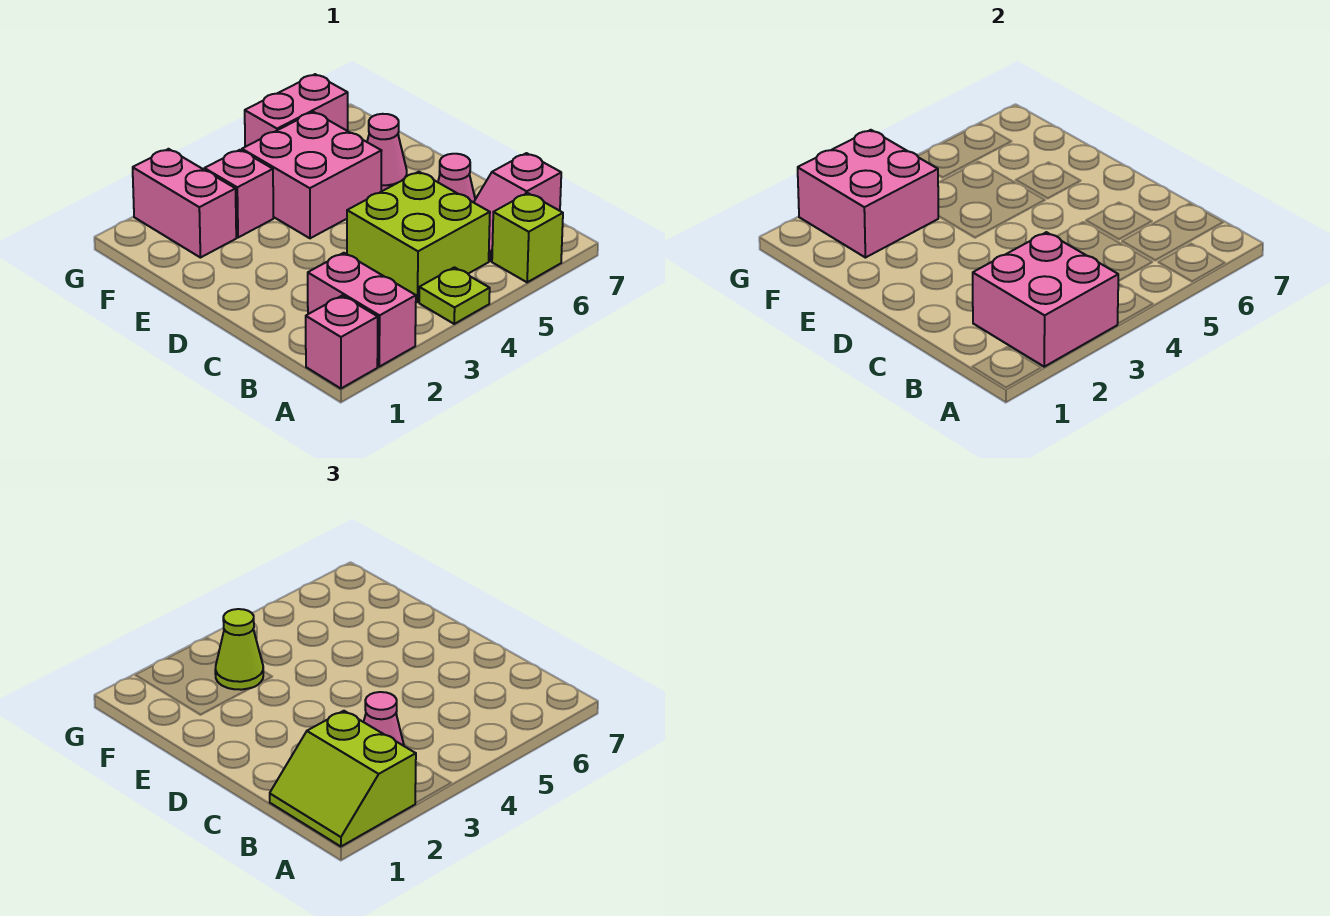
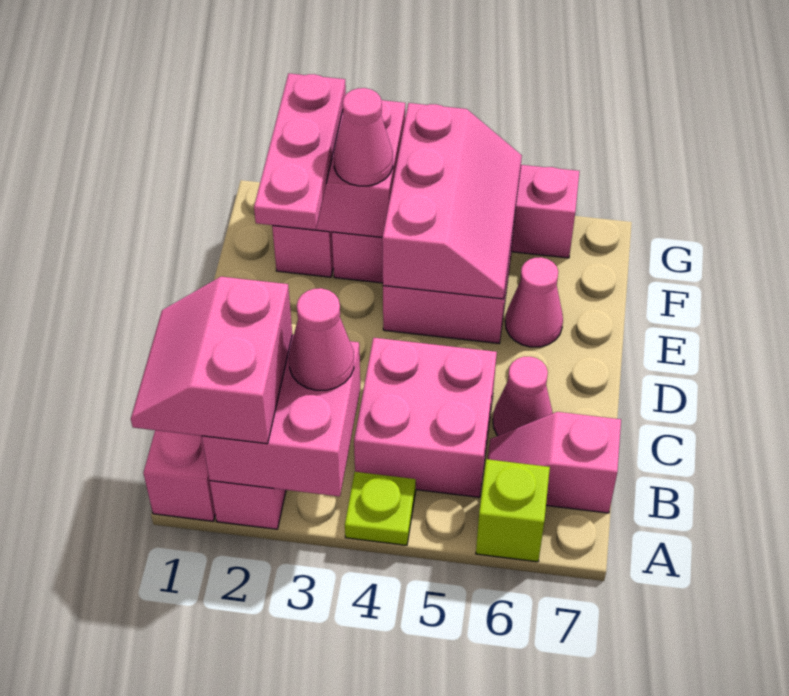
lime slope A1:B2 level 3 top 2 -> pink slope A1:B2 level 3 top 2
lime brick B4:C5 level 1 -> pink brick B4:C5 level 1
none -> pink plate E2:G2 level 3
none -> pink slope E4:G5 level 2 top 4
lime cone F3 level 3 -> pink cone F3 level 3

